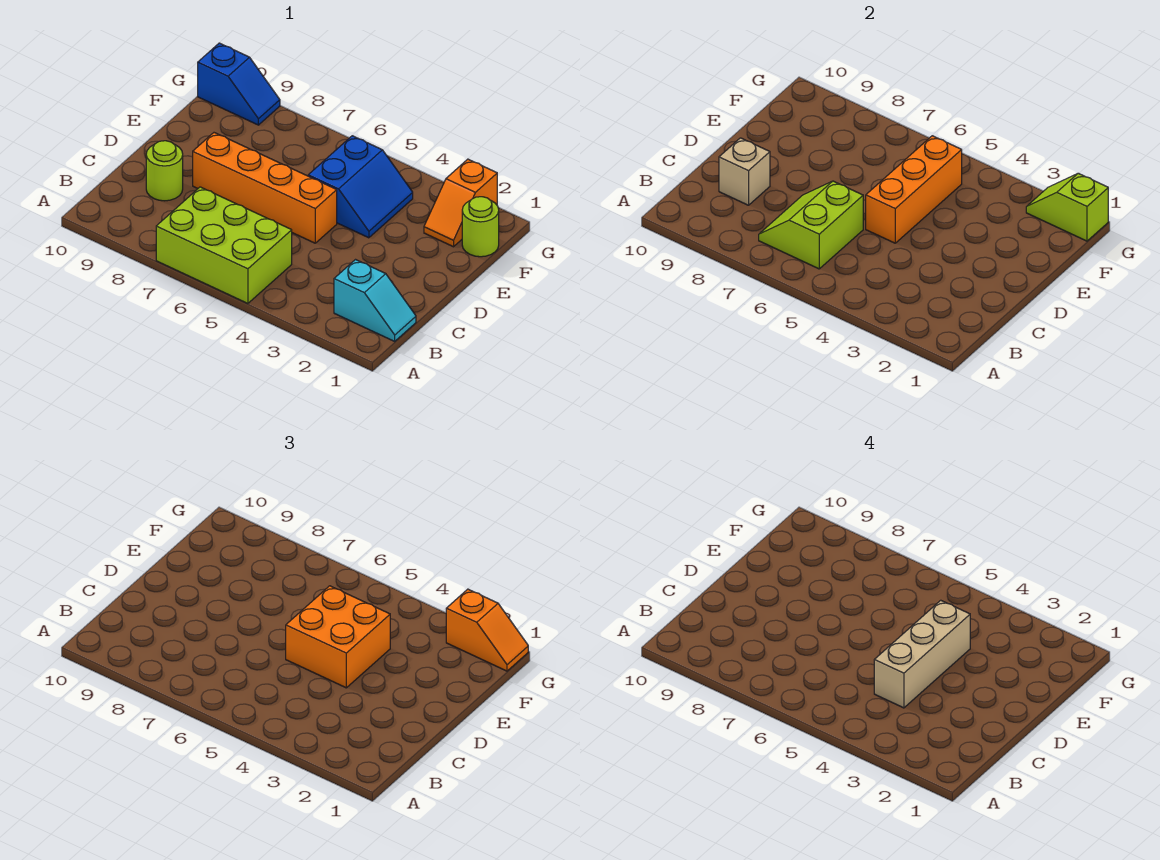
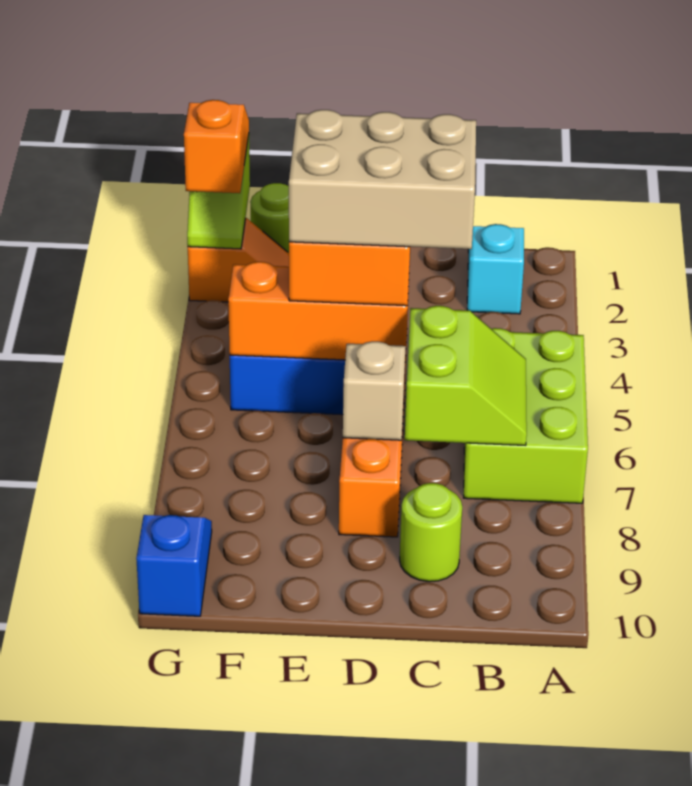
lime slope B6:C7 level 2 top 6 -> lime slope B6:C7 level 2 top C
tan brick C4:E4 level 4 -> tan brick C4:E5 level 4
tan brick C9 level 2 -> tan brick D7 level 2

